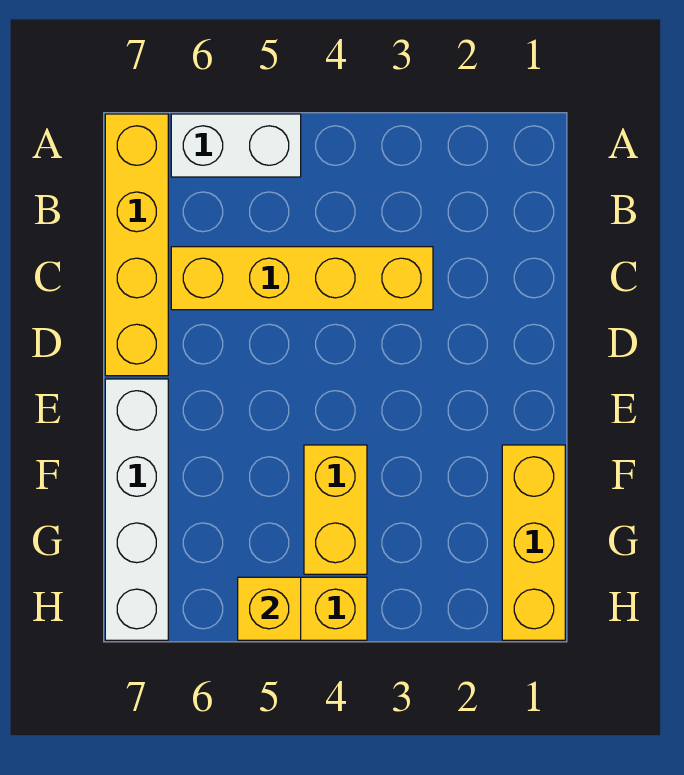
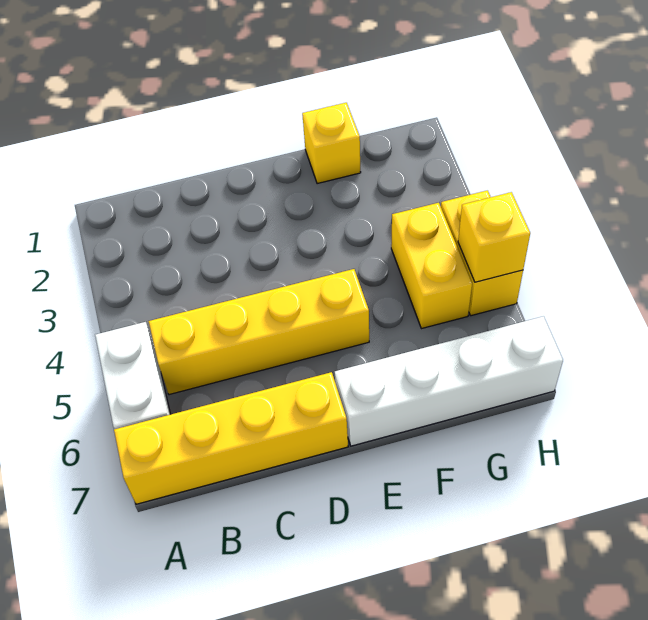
yellow brick C3:C6 level 1 -> yellow brick B5:E5 level 1
yellow brick F1:H1 level 1 -> yellow brick F1 level 1
yellow brick F4:G4 level 1 -> yellow brick G4:G5 level 1

